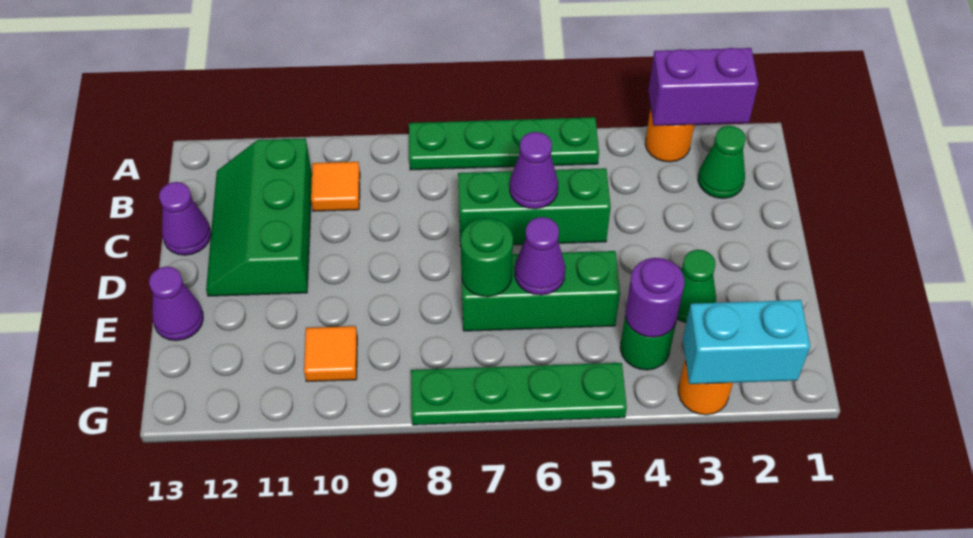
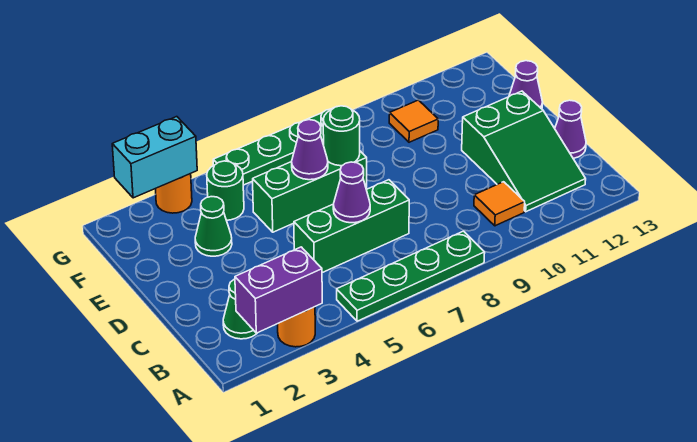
green slope B11:D12 level 1 top 11 -> green slope B11:D12 level 1 top D
purple round brick F4 level 2 -> none

